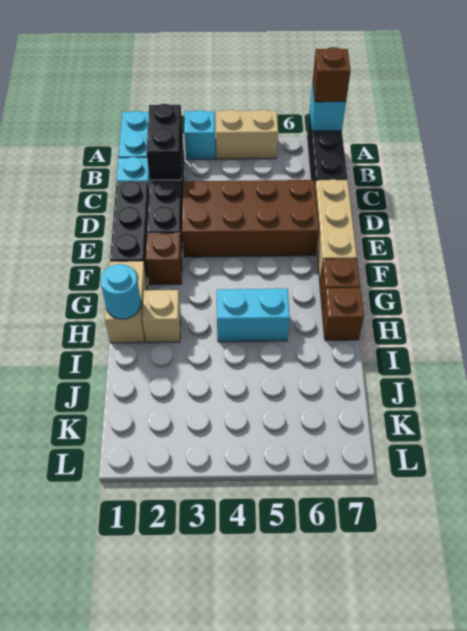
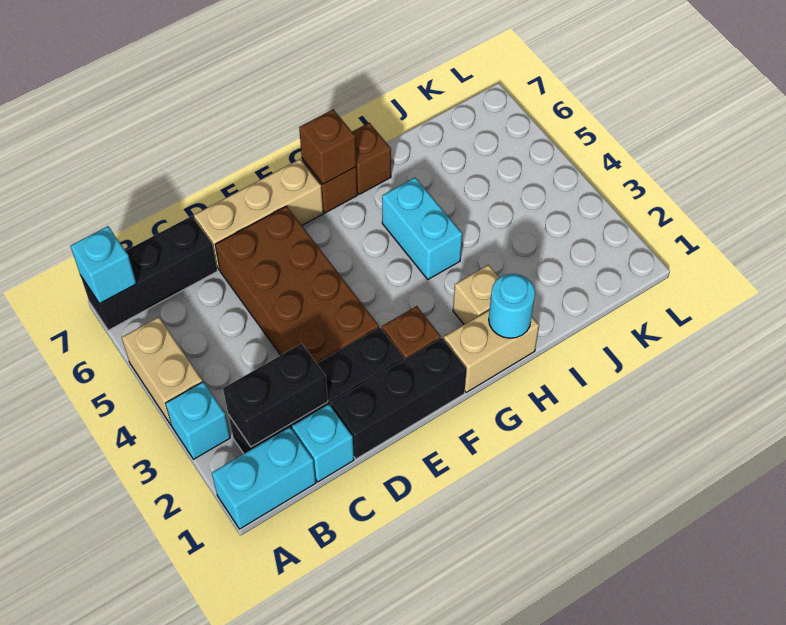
brown brick A7 level 3 -> brown brick G7 level 2

